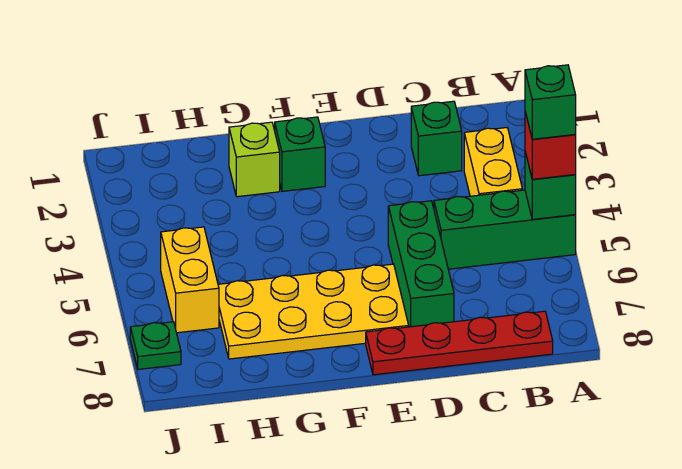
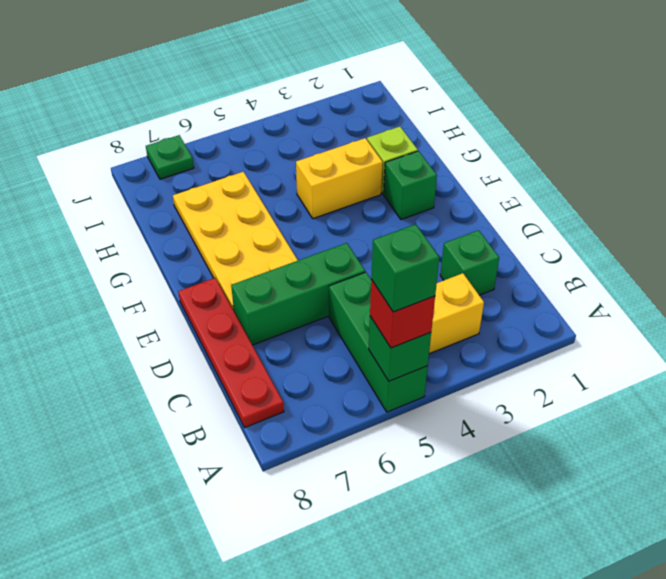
yellow brick I5:I6 level 1 -> yellow brick G3:G4 level 1

